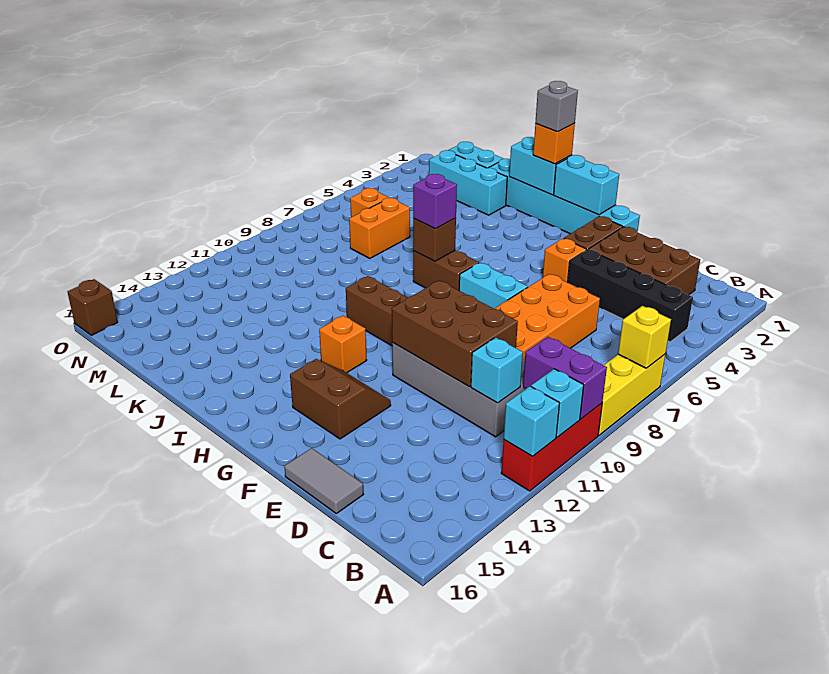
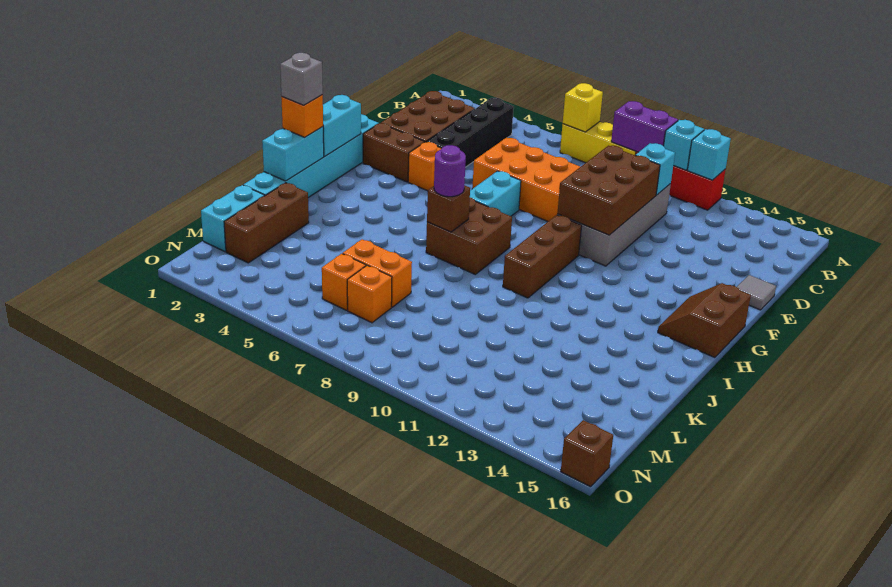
purple brick A10:B10 level 2 -> purple brick A9:A10 level 2
grey tile D16:E16 level 1 -> grey tile E16 level 1
brown slope F13:G14 level 1 top 14 -> brown slope G15:H16 level 1 top 16
brown brick H7:I7 level 1 -> brown brick H7:I8 level 1
orange brick H12 level 1 -> orange brick M7 level 1
purple brick I7 level 3 -> purple round brick I7 level 3
cyan brick K2:M2 level 1 -> brown brick K2:M2 level 1

